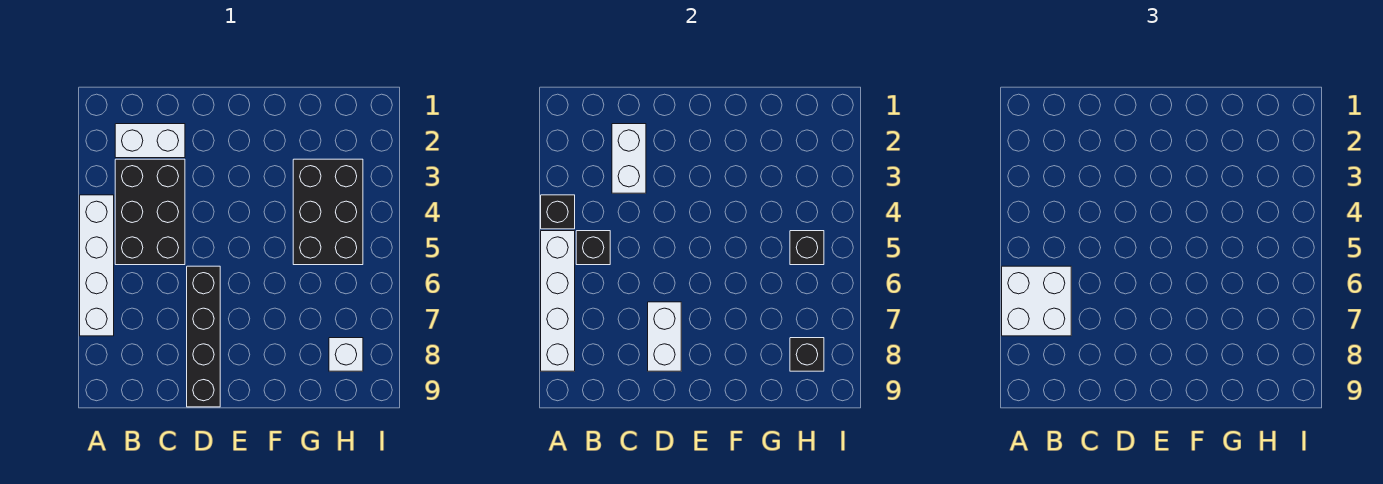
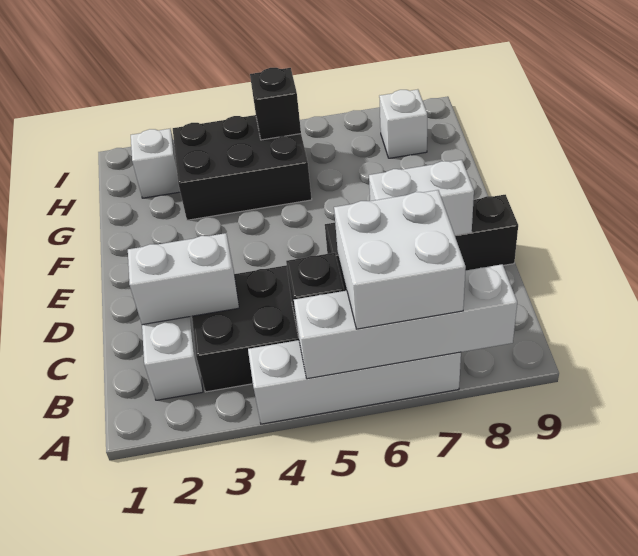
black brick A4 level 2 -> none
none -> white brick H2 level 1
black brick H8 level 2 -> none

